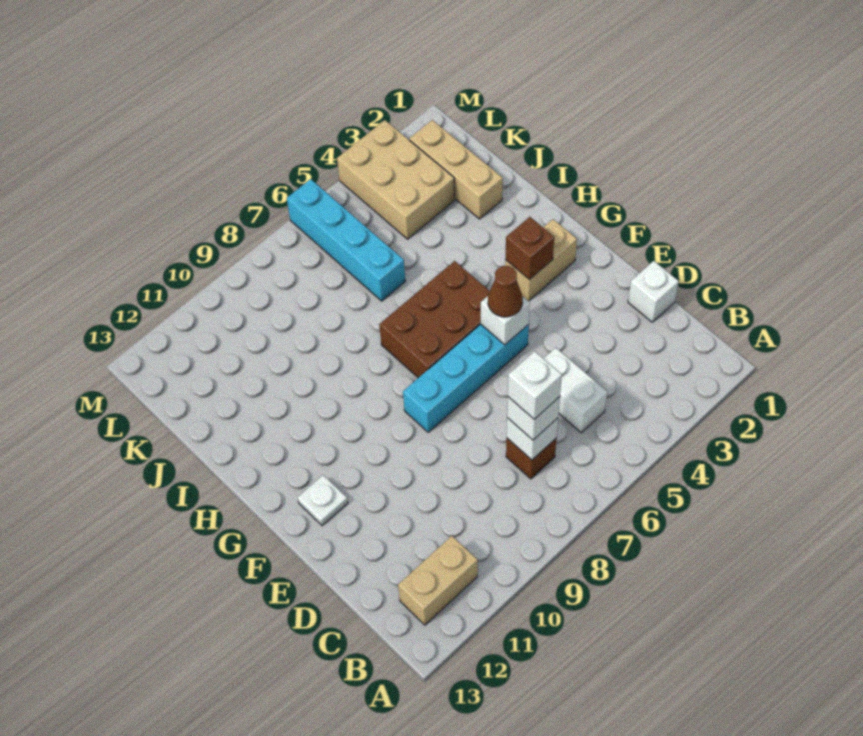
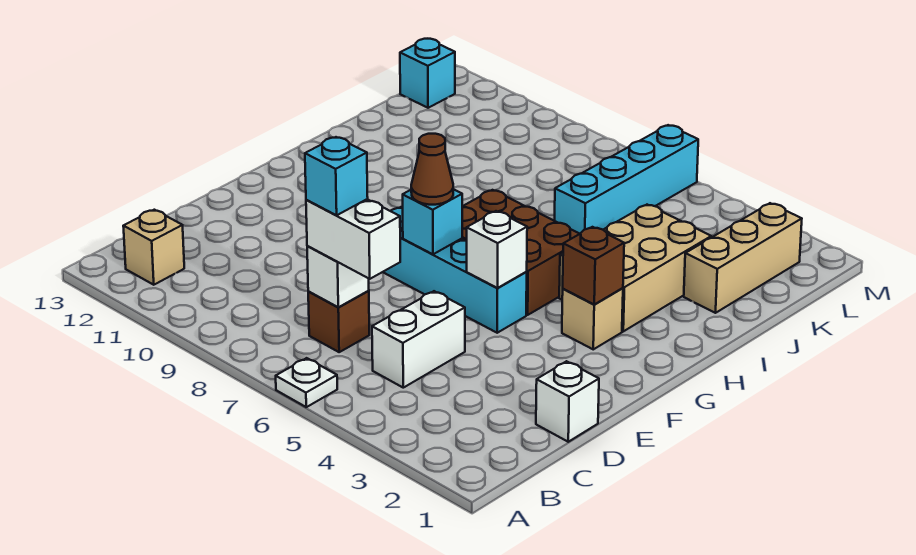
tan brick B11:B12 level 1 -> tan brick B12 level 1
white brick C7 level 3 -> white brick C6:C7 level 3
white brick C7 level 4 -> cyan brick C7 level 4
brown cone F5 level 3 -> brown cone F7 level 3
none -> cyan brick F7 level 2
white plate F12 level 1 -> white plate A6 level 1
tan brick G2:G3 level 1 -> tan brick G3 level 1
tan brick K3:M4 level 1 -> tan brick H3:J4 level 1
none -> cyan brick L13 level 1

